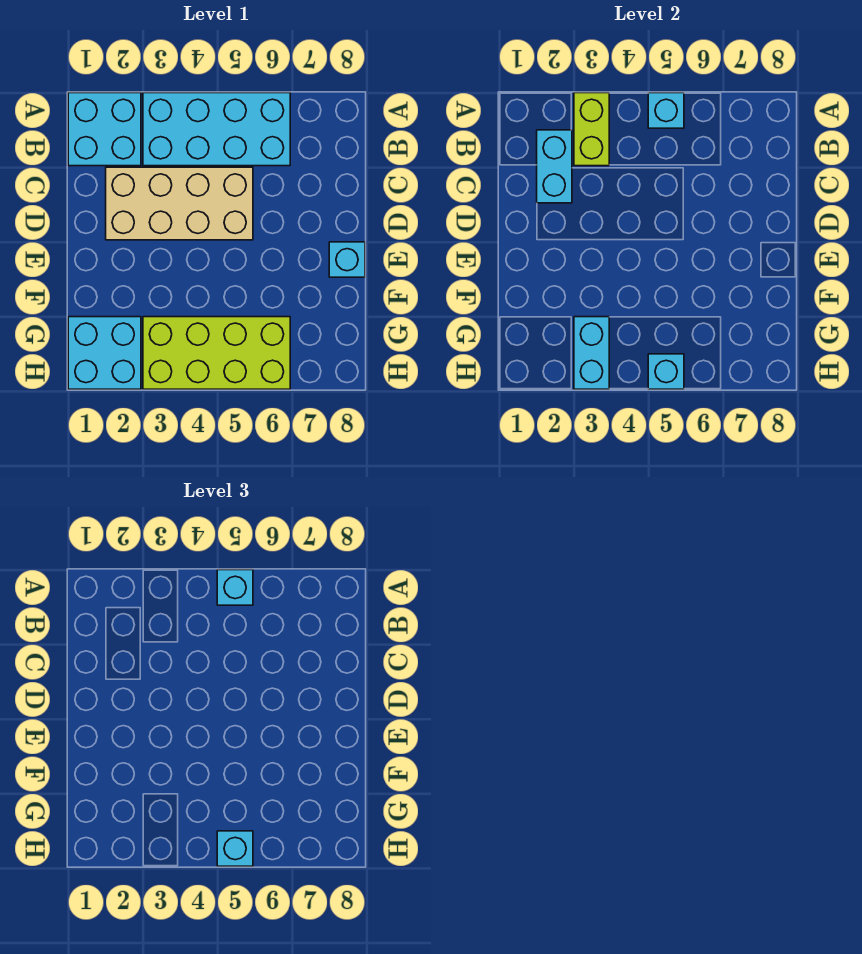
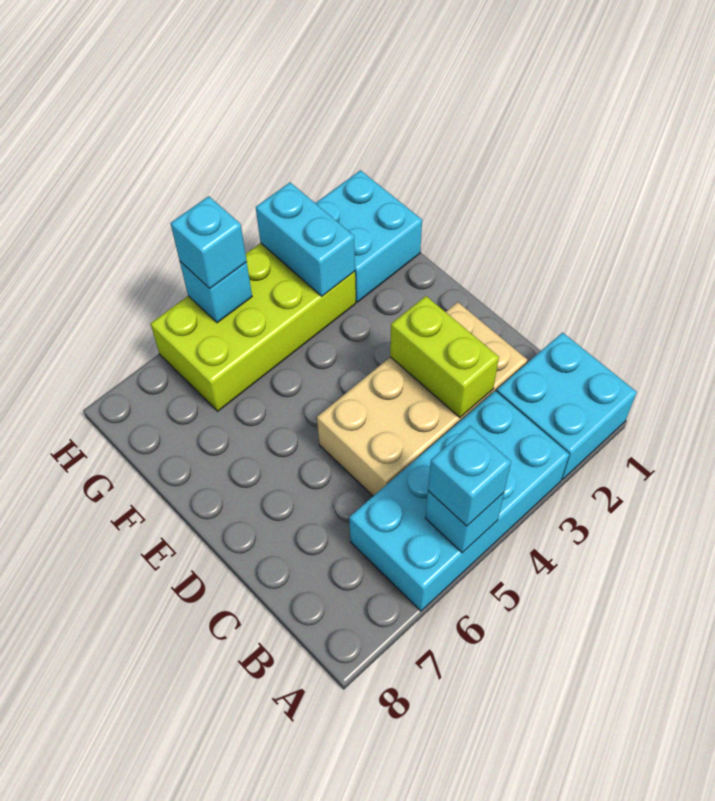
lime brick A3:B3 level 2 -> lime brick C3:D3 level 2
cyan brick B2:C2 level 2 -> none
cyan brick E8 level 1 -> none

